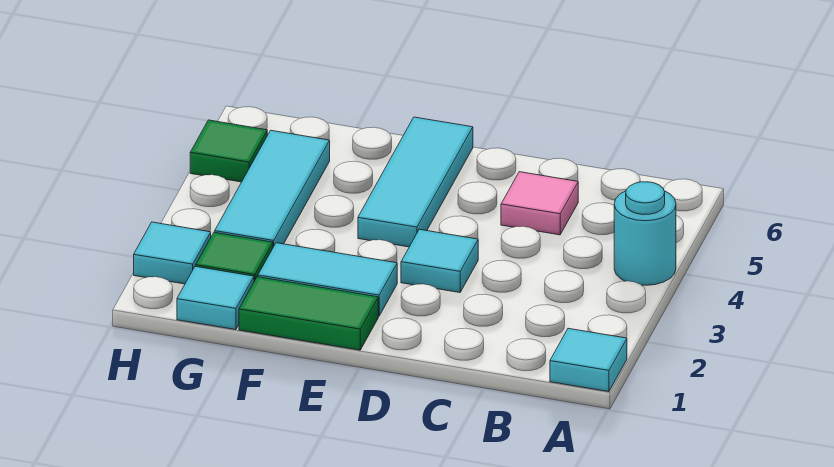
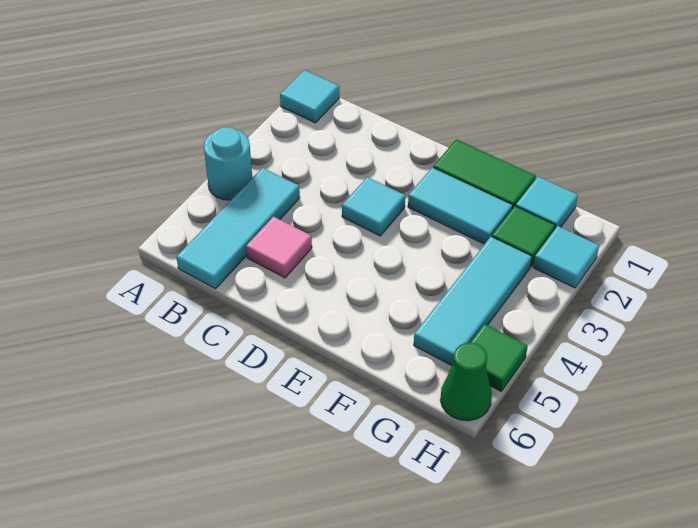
cyan tile E4:E6 level 1 -> cyan tile B4:B6 level 1
none -> green cone H6 level 1

